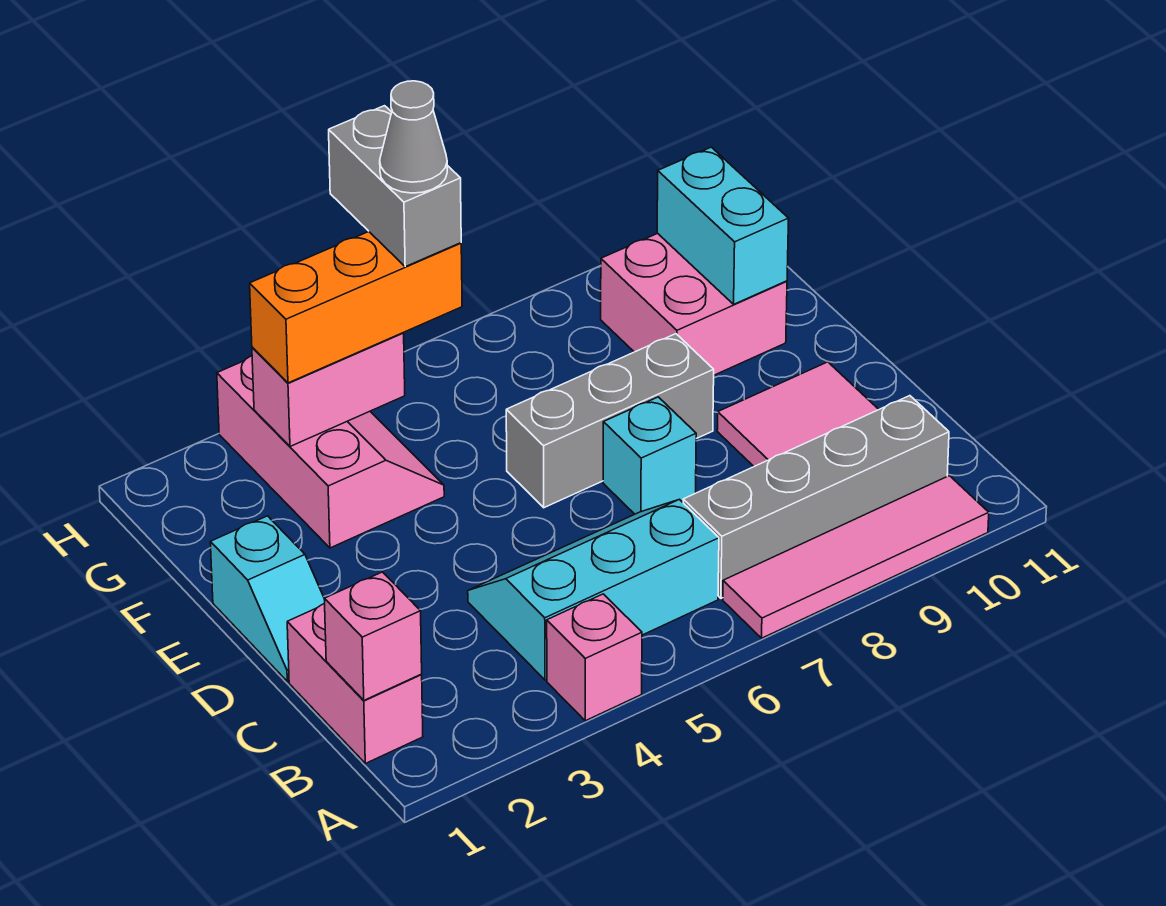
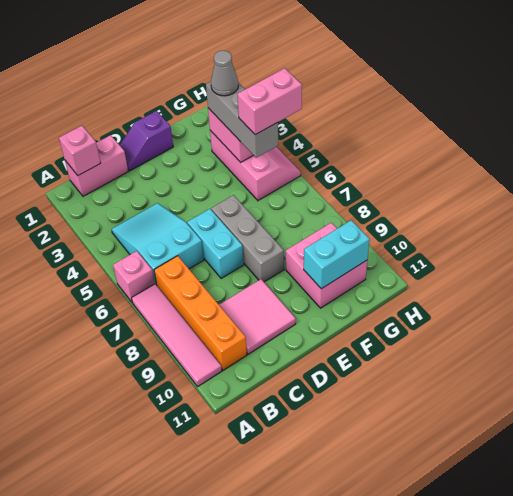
pink brick A4 level 1 -> pink brick A6 level 1
cyan slope B4:C6 level 1 top B -> cyan slope B4:C6 level 1 top 6
grey brick B7:B10 level 1 -> orange brick B7:B10 level 1
cyan slope D1:E1 level 1 top E -> purple slope D1:E1 level 1 top E
cyan brick D7 level 1 -> cyan brick D6:D7 level 1
pink slope F3:H4 level 1 top 3 -> pink slope G3:H5 level 1 top G
orange brick G3:G5 level 3 -> grey brick G3:G5 level 3
grey brick G5:H5 level 4 -> pink brick G5:H5 level 4
grey cone G5 level 5 -> grey cone G3 level 4

